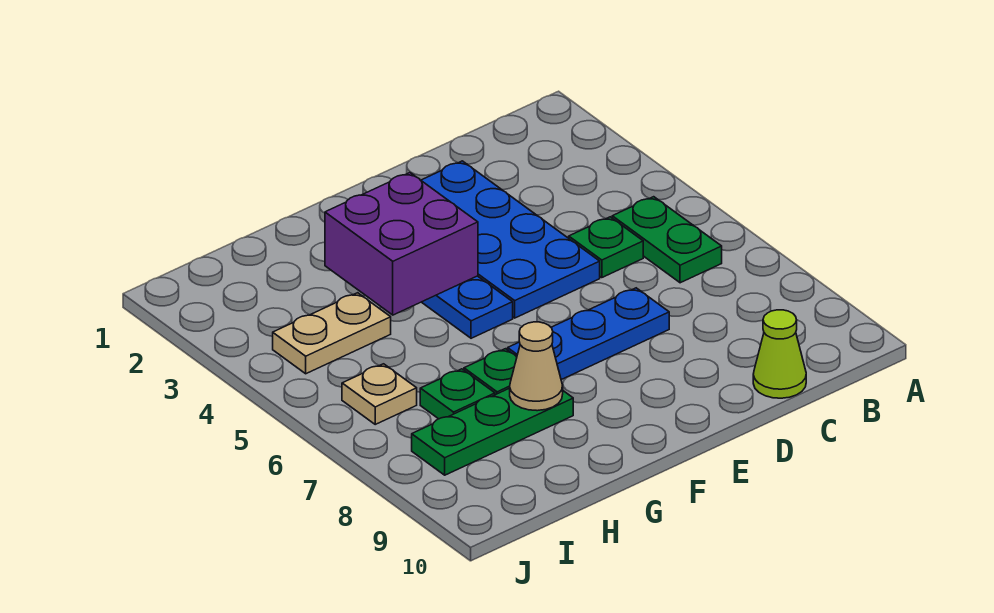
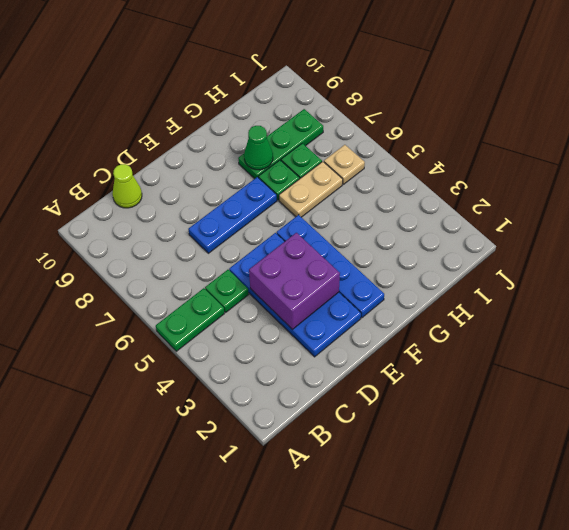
green plate B5:B6 level 1 -> green plate A5:B5 level 1
purple brick F3:G4 level 2 -> purple brick D3:E4 level 2
tan cone G8 level 2 -> green cone G8 level 2
tan plate H4:I4 level 1 -> tan plate G6:H6 level 1

